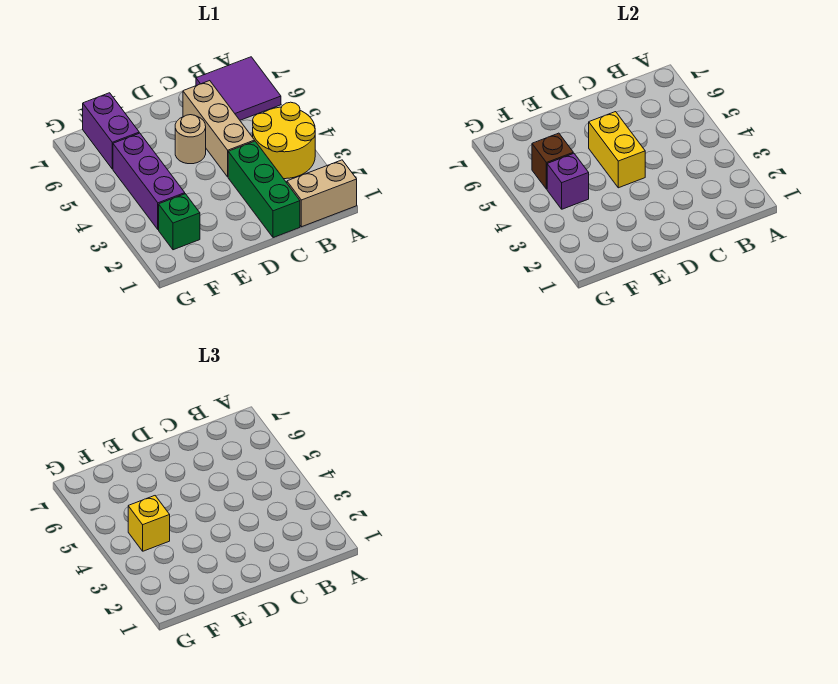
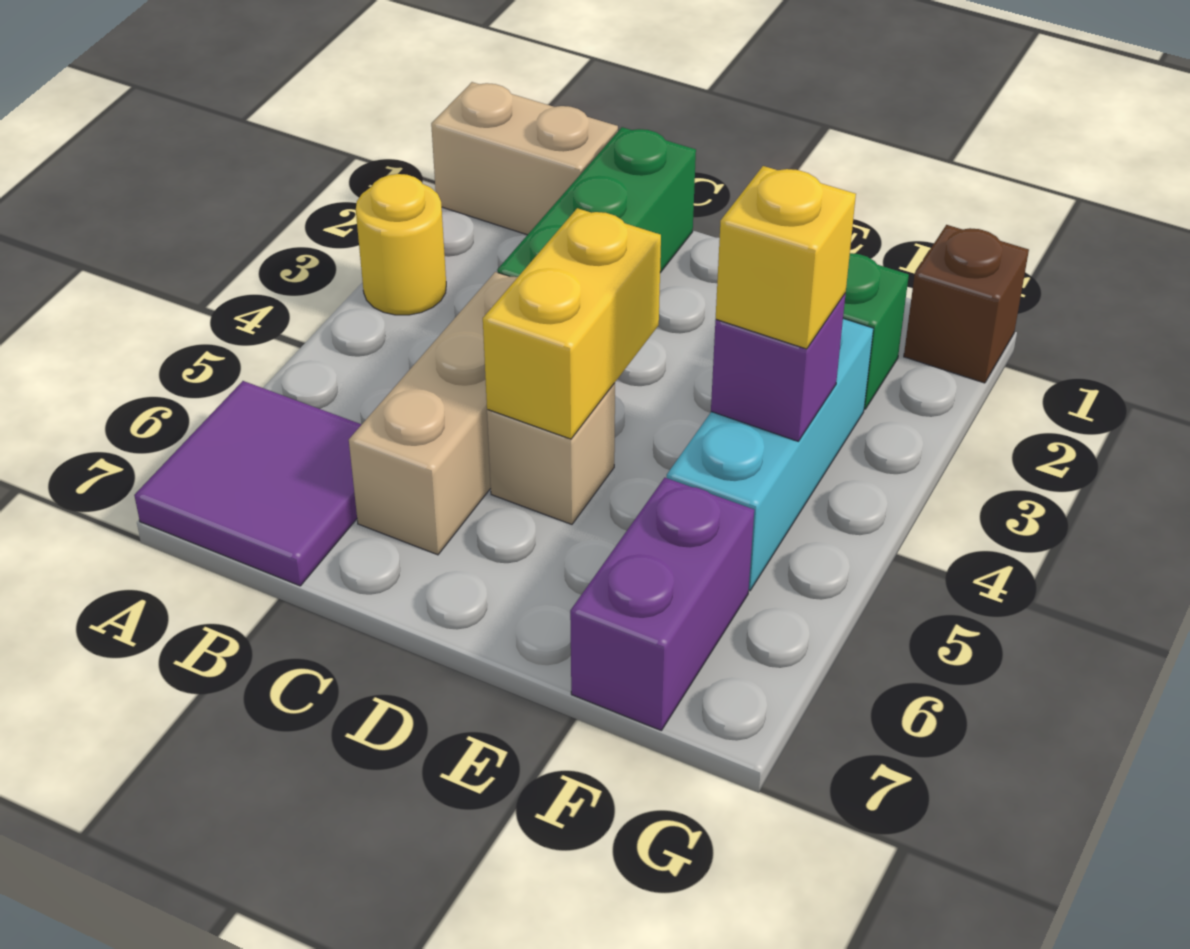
yellow round brick A3:B4 level 1 -> yellow round brick A3 level 1
tan round brick D5 level 1 -> tan brick D5 level 1
purple brick F3:F5 level 1 -> cyan brick F3:F5 level 1
brown brick F5 level 2 -> brown brick G1 level 1

